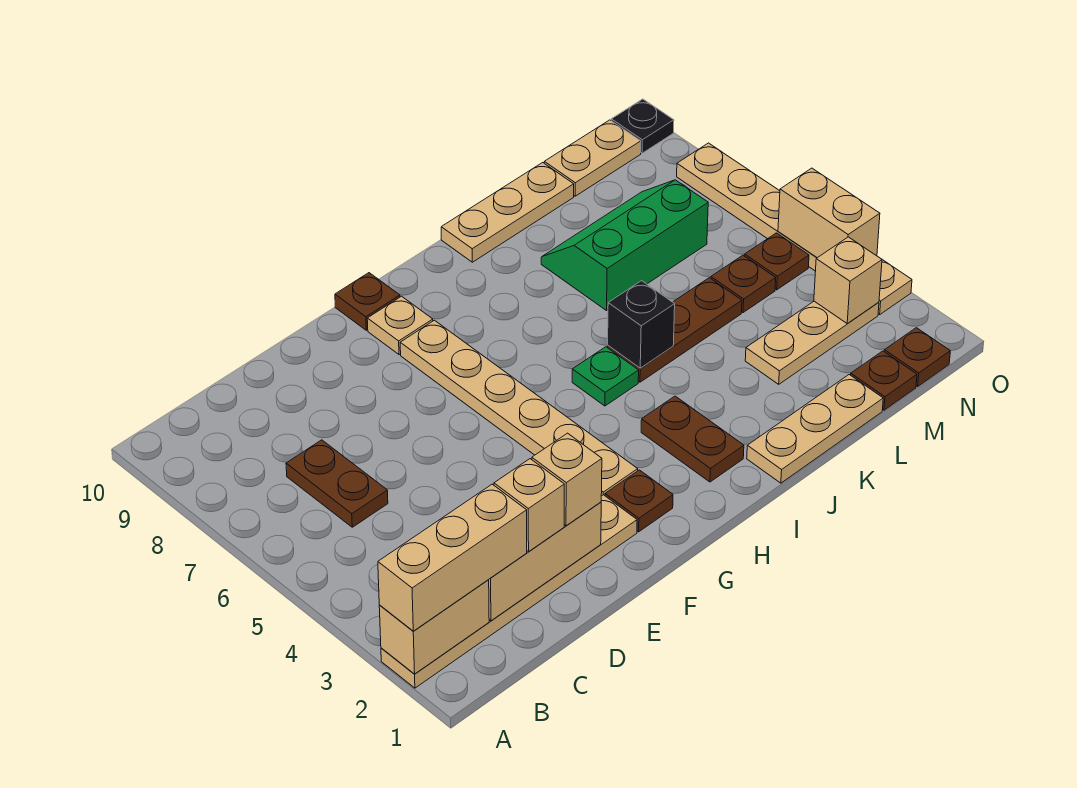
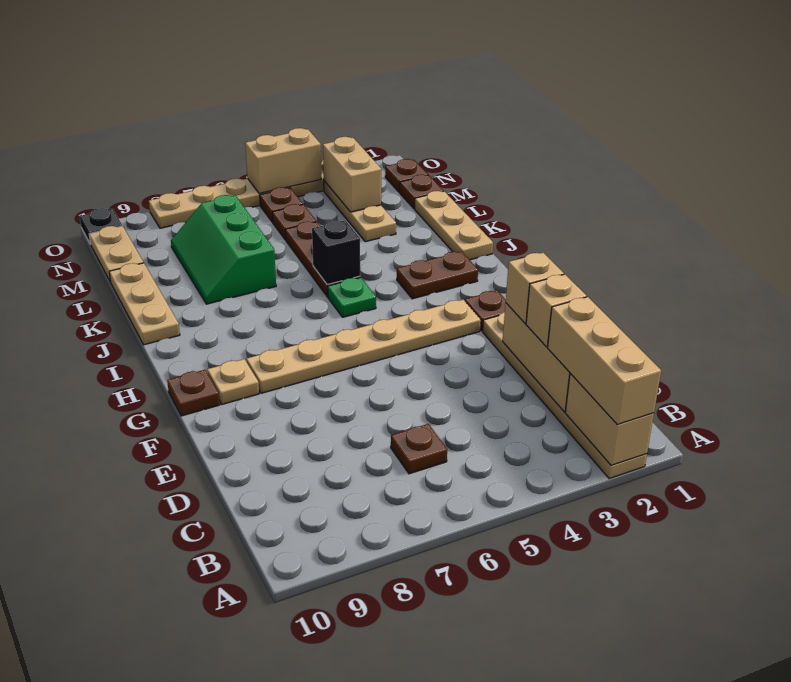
brown plate C6:C7 level 1 -> brown plate C6 level 1
tan brick N3 level 2 -> tan brick M3:N3 level 2

